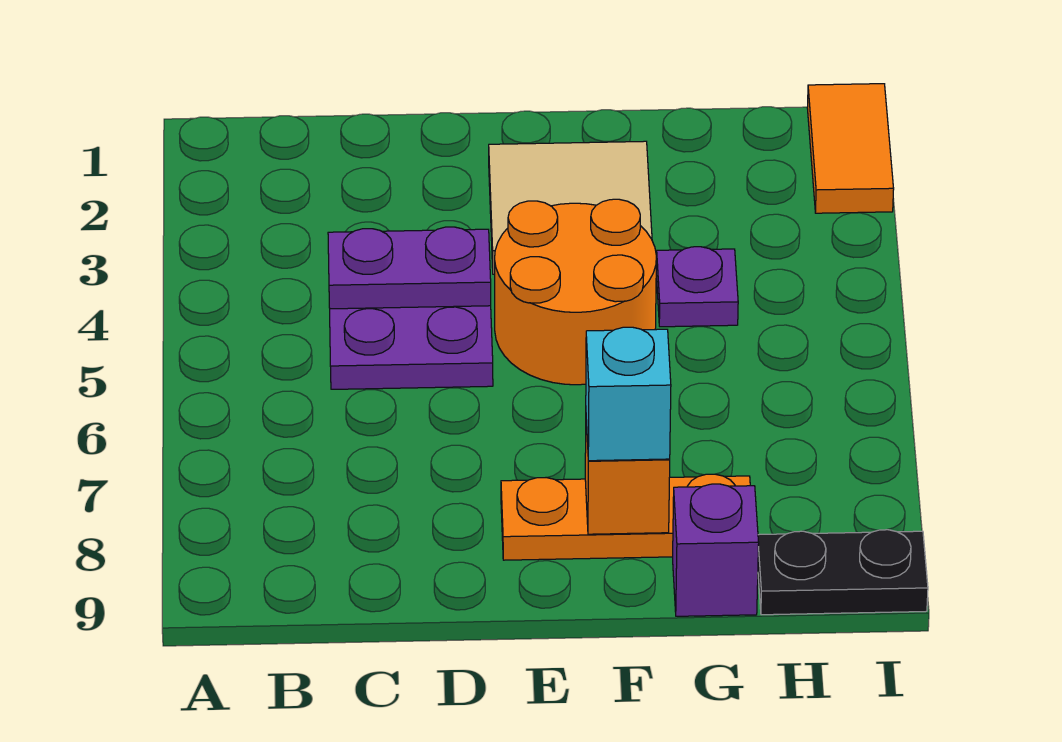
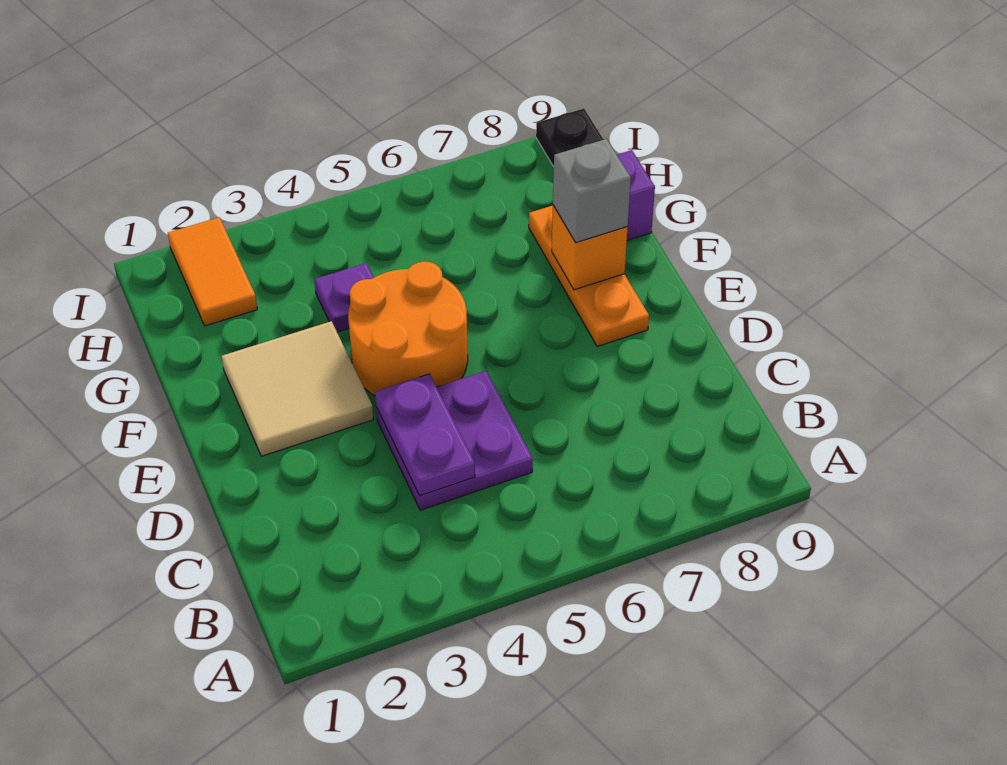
cyan brick F8 level 3 -> grey brick F8 level 3
orange tile I1:I2 level 1 -> orange tile H2:I2 level 1

